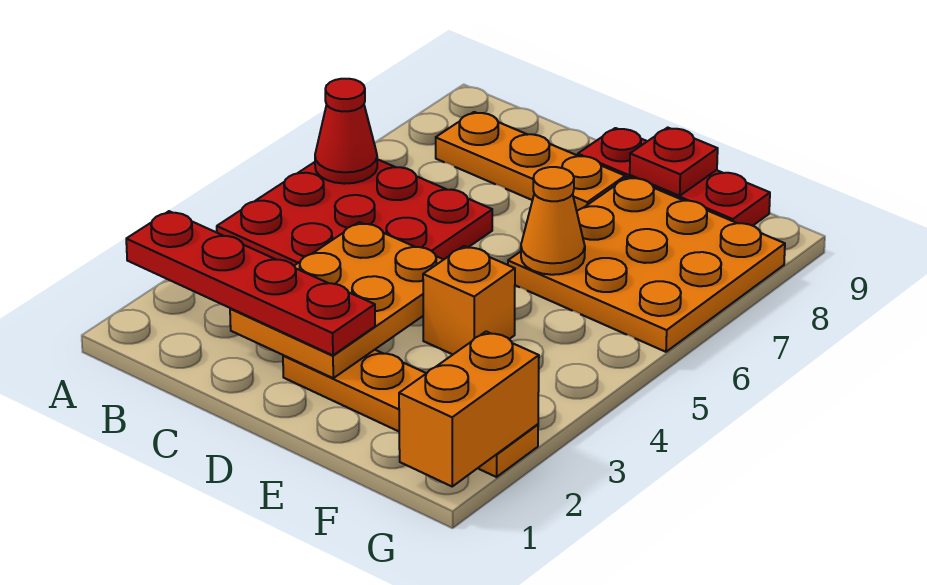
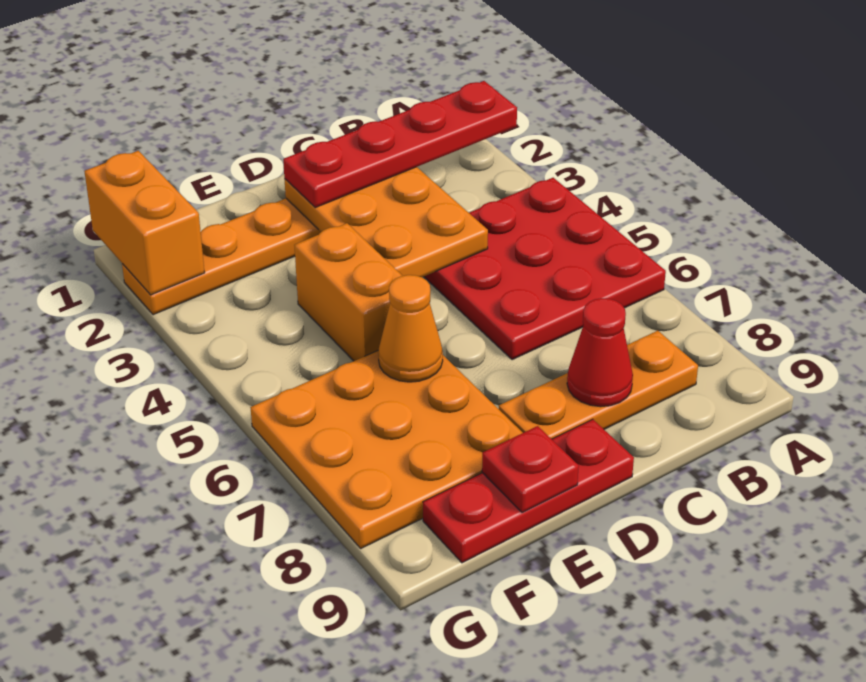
red cone A6 level 2 -> red cone C8 level 2
orange brick E4 level 1 -> orange brick E4:E5 level 1

